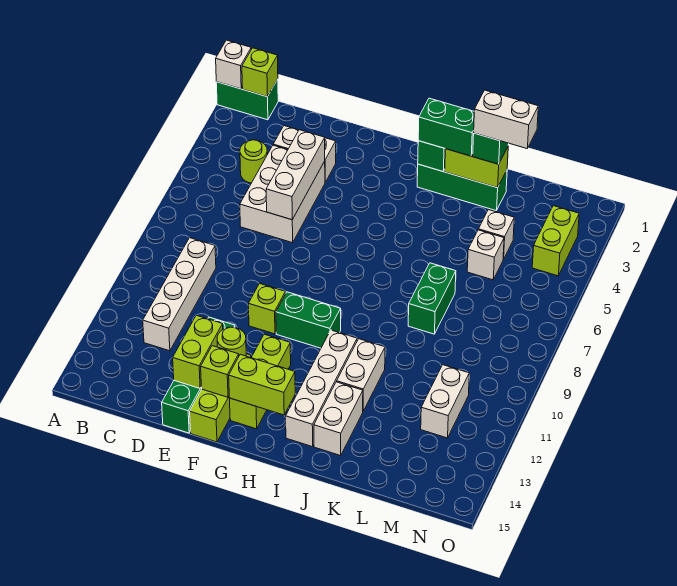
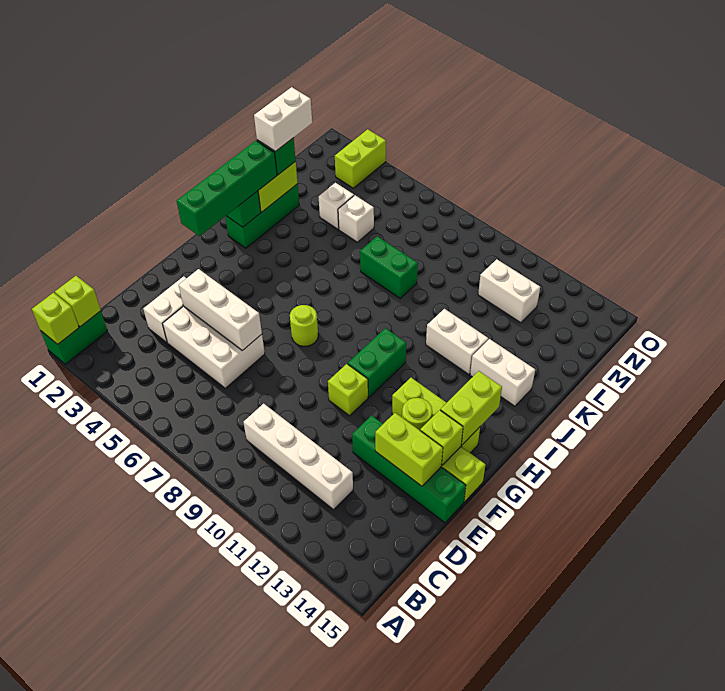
white brick A1 level 2 -> lime brick A1 level 2
lime round brick C4 level 1 -> lime round brick G7 level 1
green brick I2:J2 level 3 -> green brick G2:J2 level 3
white brick I11:I14 level 1 -> none
lime brick N3:N4 level 1 -> lime brick N3:O3 level 1

